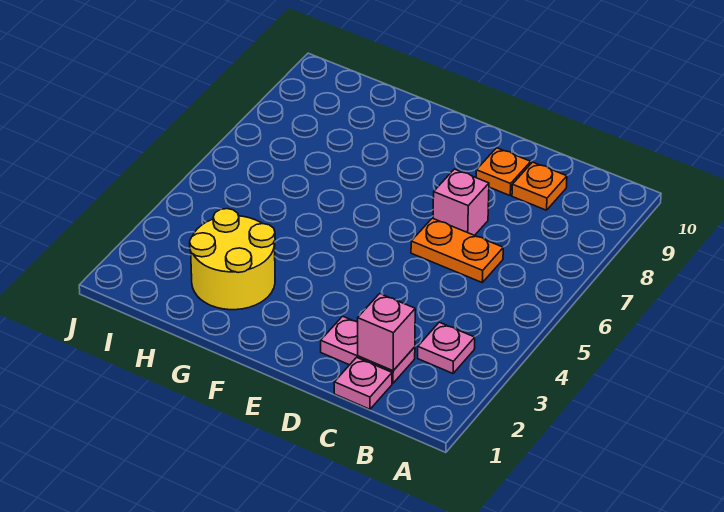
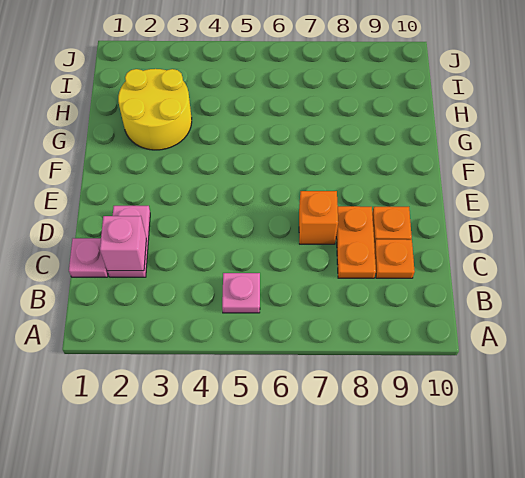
pink plate B3 level 1 -> pink plate B5 level 1
orange plate C6:D6 level 1 -> orange plate C8:D8 level 1
pink brick D7 level 1 -> orange brick D7 level 1

